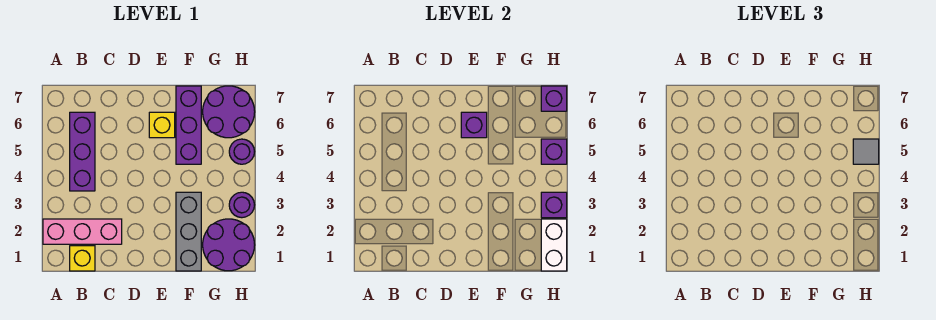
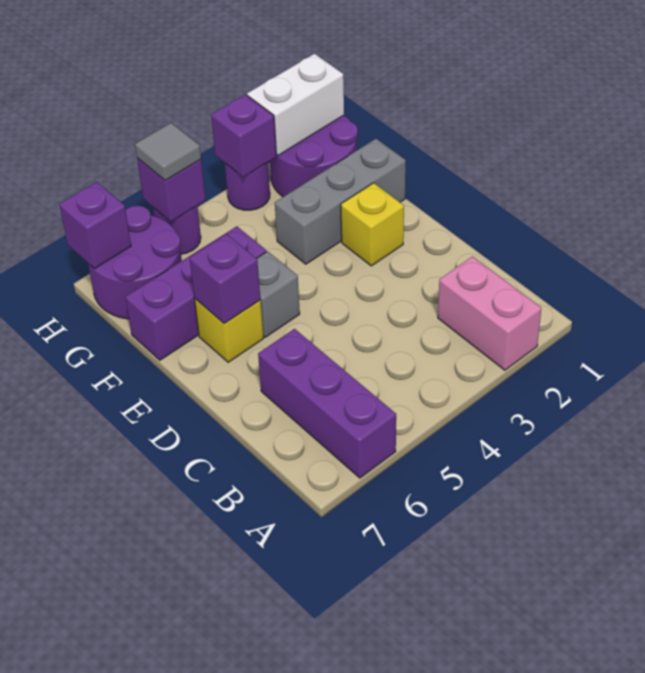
pink brick A2:C2 level 1 -> pink brick A2:B2 level 1
yellow brick B1 level 1 -> yellow brick E2 level 1
purple brick B4:B6 level 1 -> purple brick A6:C6 level 1
none -> grey brick E5 level 1

